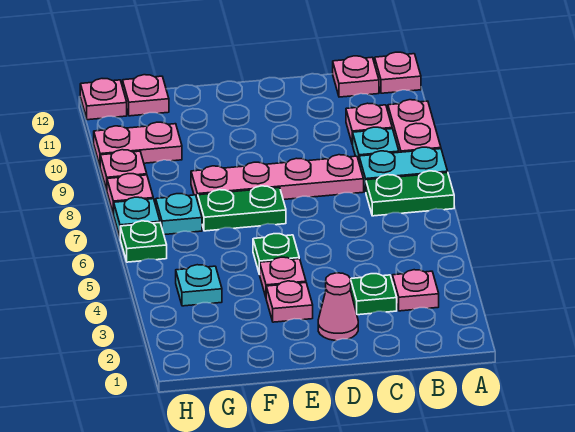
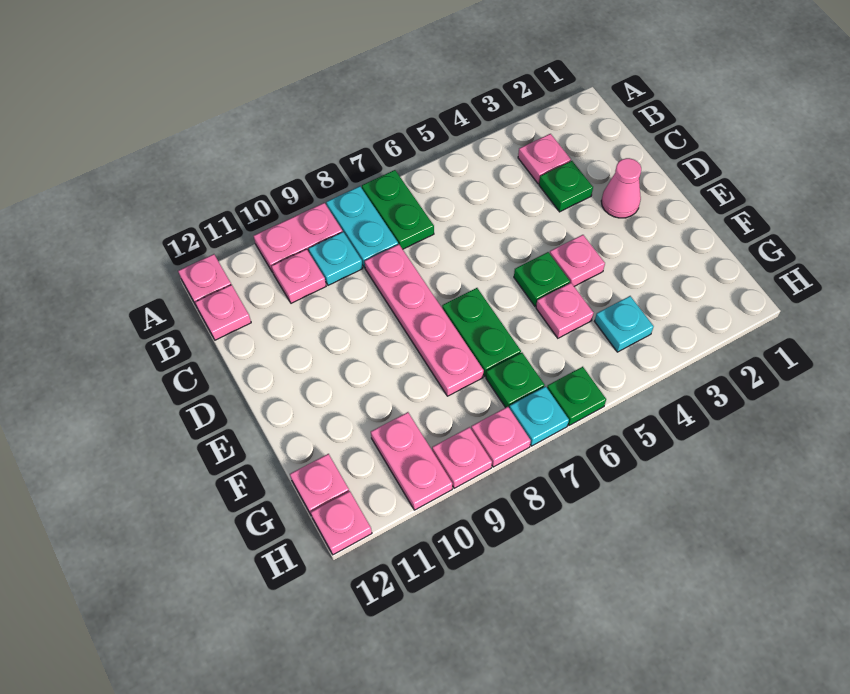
pink plate E3 level 1 -> pink plate F5 level 1
cyan plate G7 level 1 -> green plate G7 level 1

